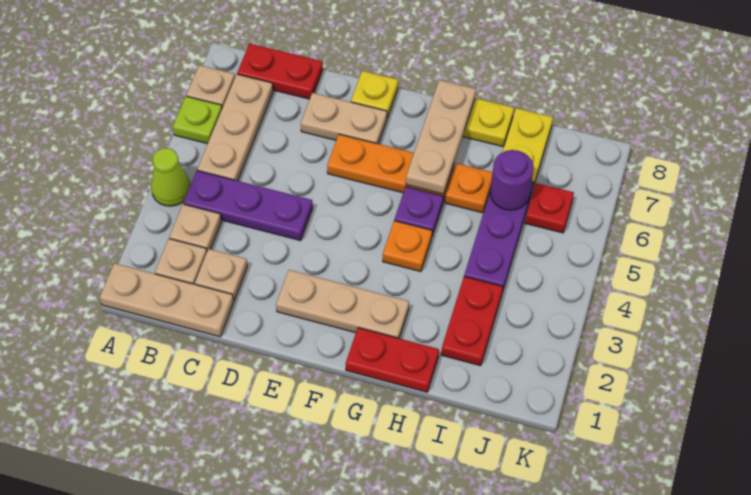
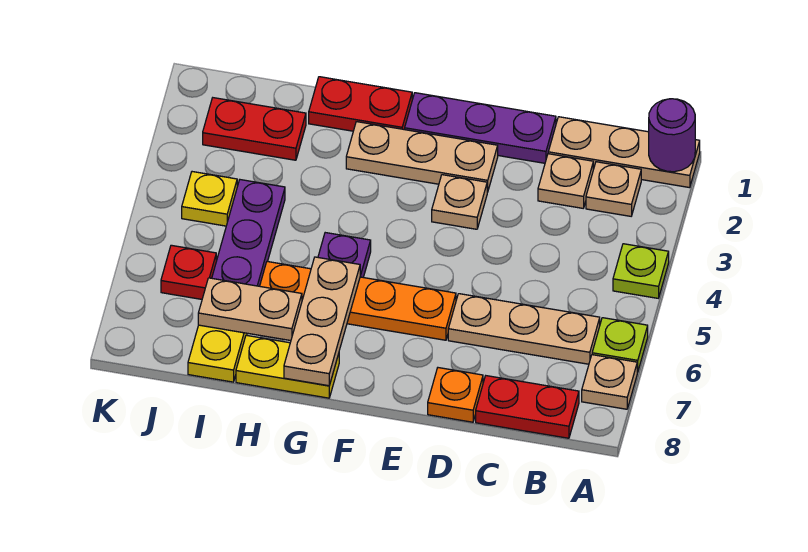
lime cone A4 level 1 -> lime plate A4 level 1
tan plate B3 level 1 -> tan plate E3 level 1
purple plate B4:D4 level 1 -> purple plate D1:F1 level 1
tan plate B5:B7 level 1 -> tan plate B6:D6 level 1
tan plate D7:E7 level 1 -> tan plate H7:I7 level 2
yellow plate E8 level 1 -> yellow plate J4 level 1
orange plate G4 level 1 -> orange plate D8 level 1
red plate I2:I3 level 1 -> red plate I2:J2 level 1
purple round brick I6 level 2 -> purple round brick A1 level 2

